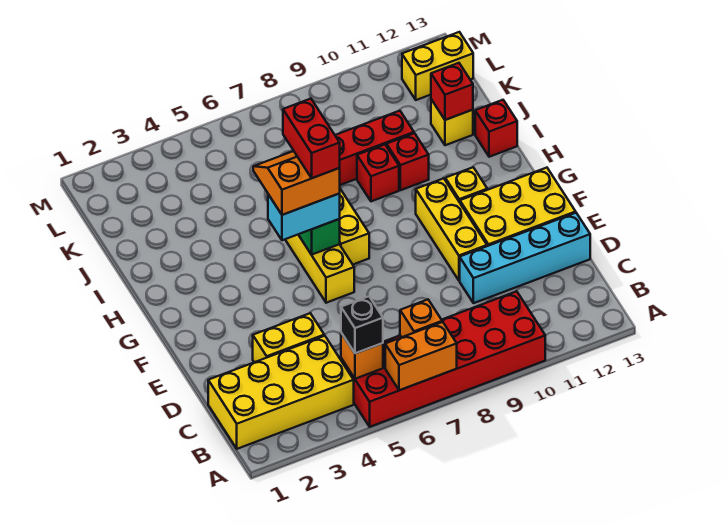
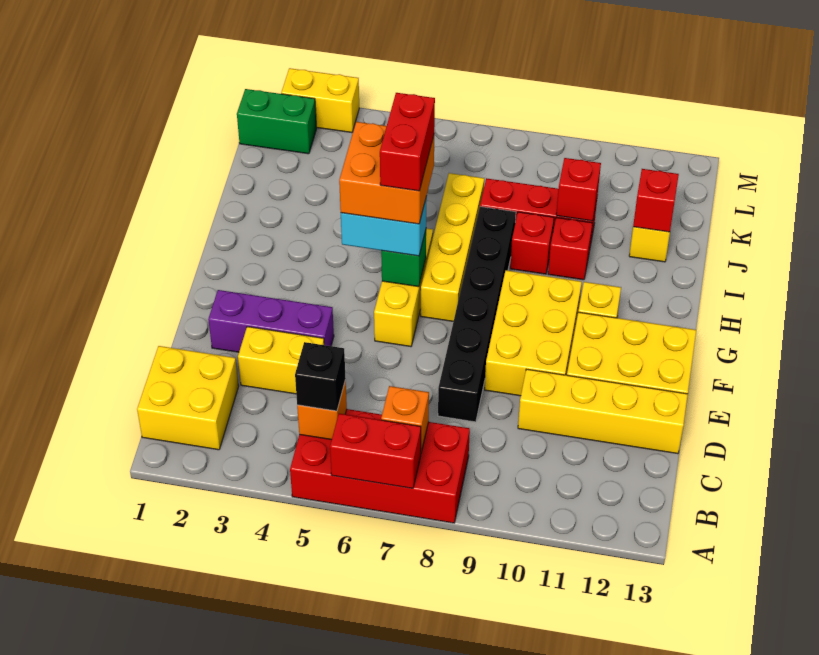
red brick A5:B10 level 1 -> red brick A5:B8 level 1
orange brick A6:A7 level 2 -> red brick A6:A7 level 2
yellow brick B1:C4 level 1 -> yellow brick B1:C2 level 1
none -> black brick D8:I8 level 1
cyan brick D10:D13 level 1 -> yellow brick D10:D13 level 1
none -> purple brick E2:E4 level 1
yellow brick E10:G10 level 1 -> yellow brick E9:G10 level 1
orange slope G5:H6 level 4 top G -> orange brick G5:H6 level 4
red brick I13 level 1 -> red brick J10 level 2
none -> green brick L1:L2 level 1
yellow brick L12:L13 level 1 -> yellow brick M2:M3 level 1

